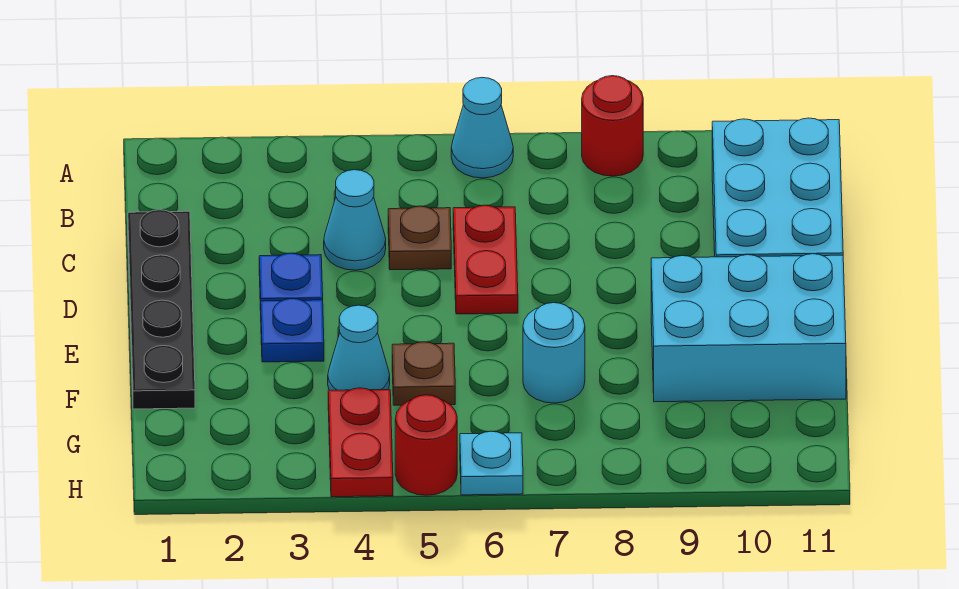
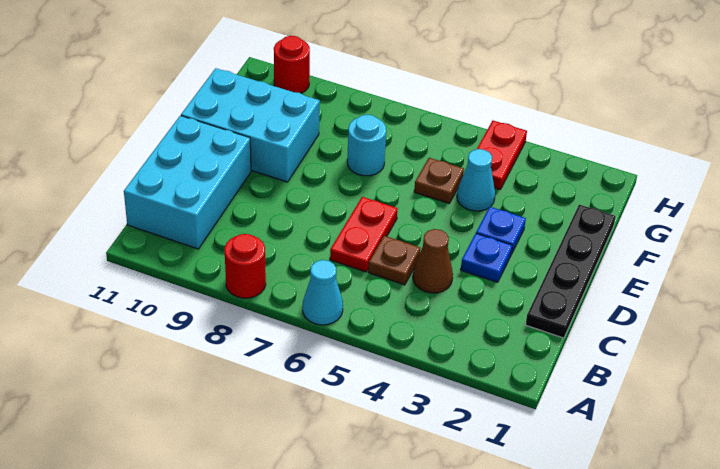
cyan cone C4 level 1 -> brown cone C4 level 1
red round brick H5 level 1 -> red round brick H10 level 1
cyan plate H6 level 1 -> none

